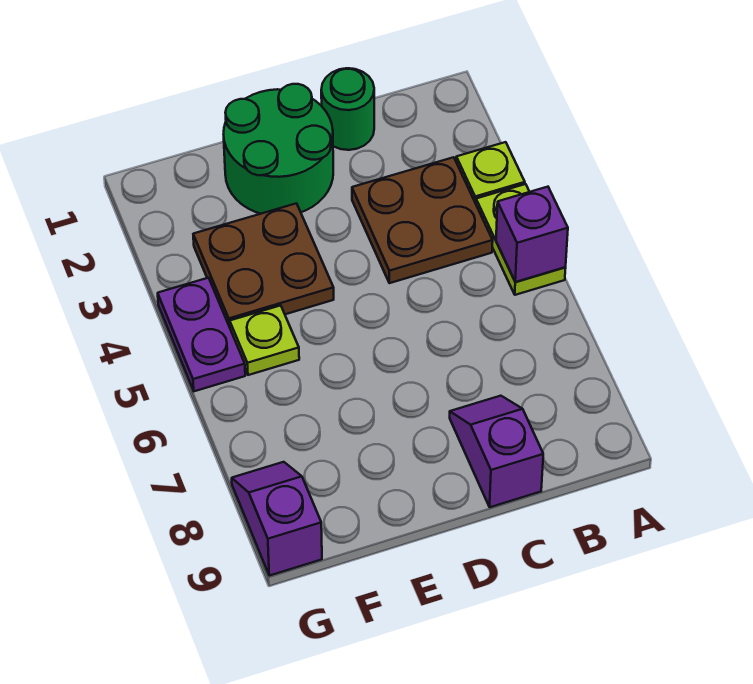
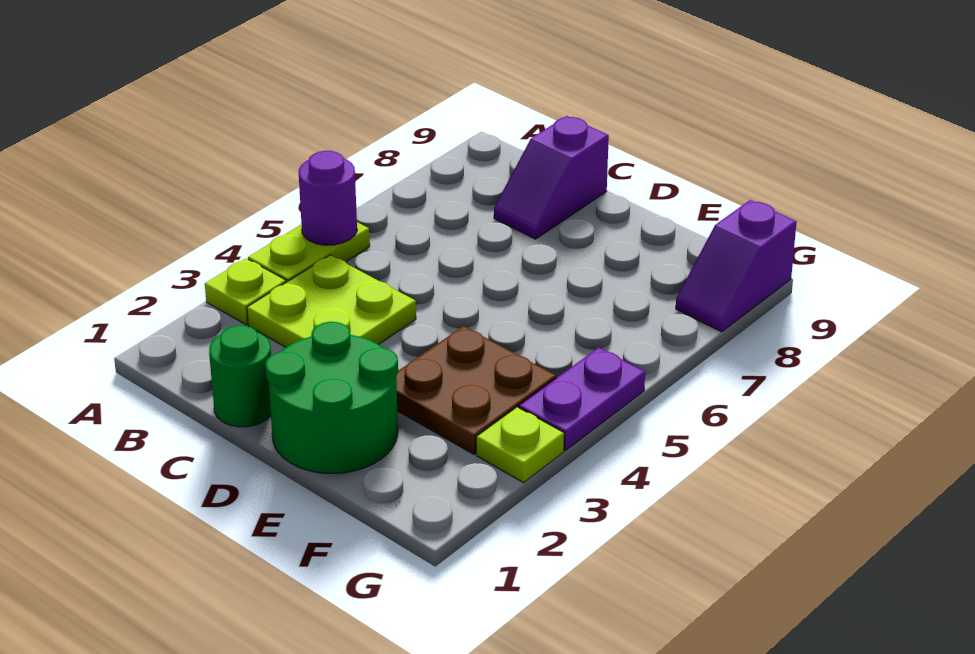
purple brick A5 level 2 -> purple round brick A5 level 2
brown plate B3:C4 level 1 -> lime plate B3:C4 level 1
lime plate F5 level 1 -> lime plate G3 level 1

